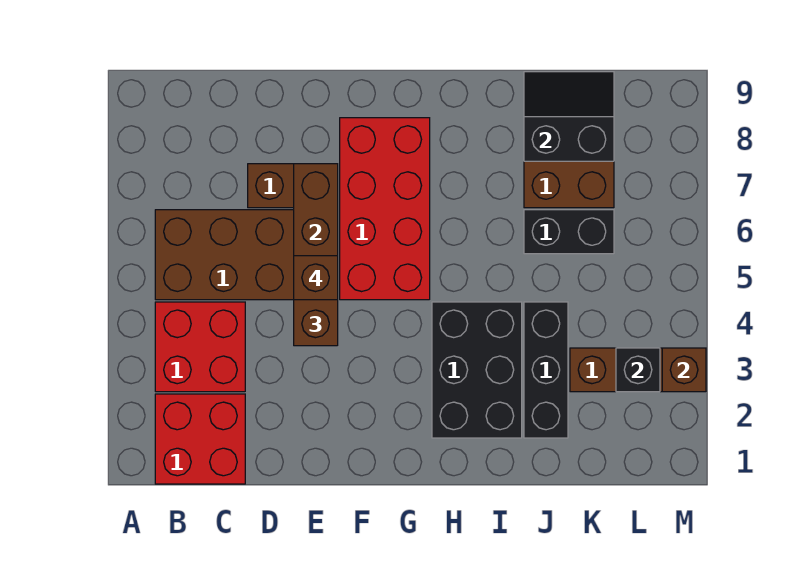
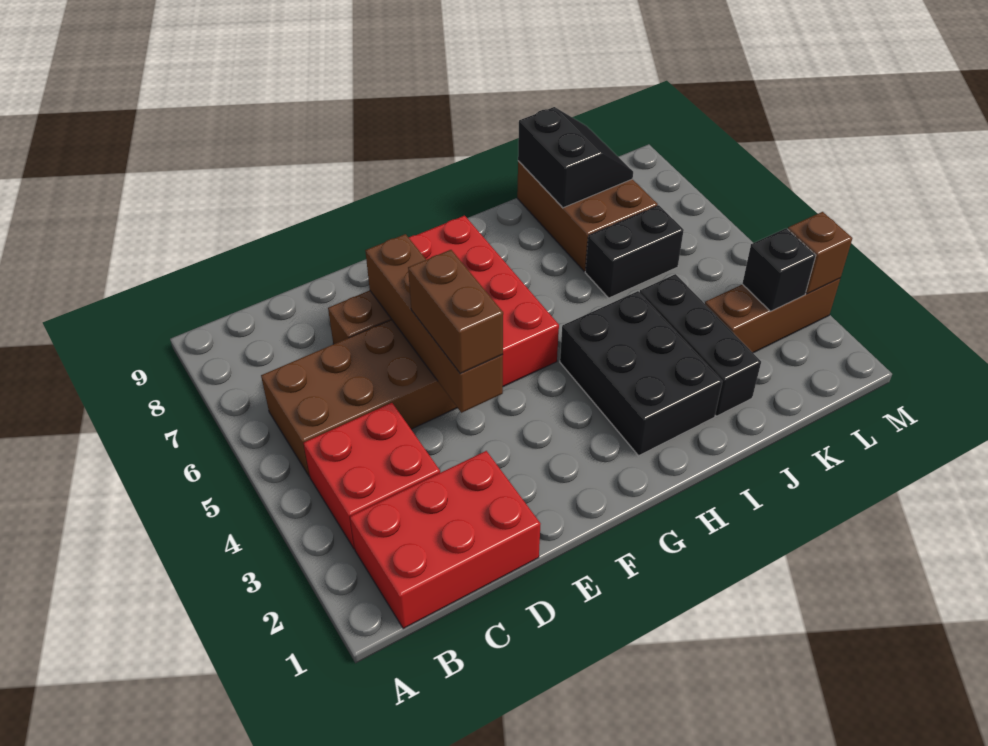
red brick B1:C2 level 1 -> red brick B1:D2 level 1
brown brick E5 level 4 -> none
black slope J8:K9 level 2 top 8 -> black slope J8:K9 level 2 top J

